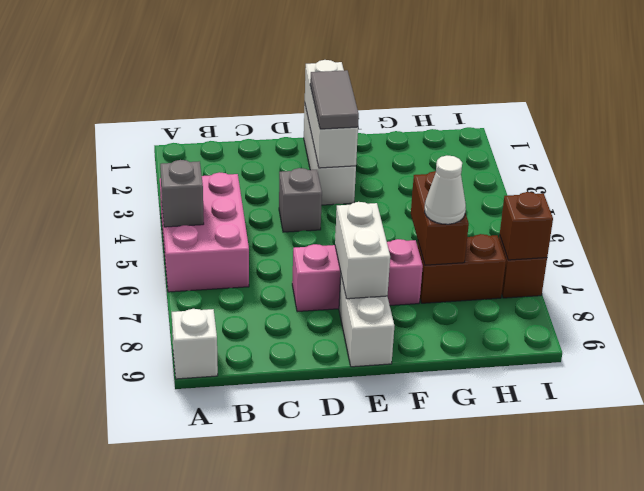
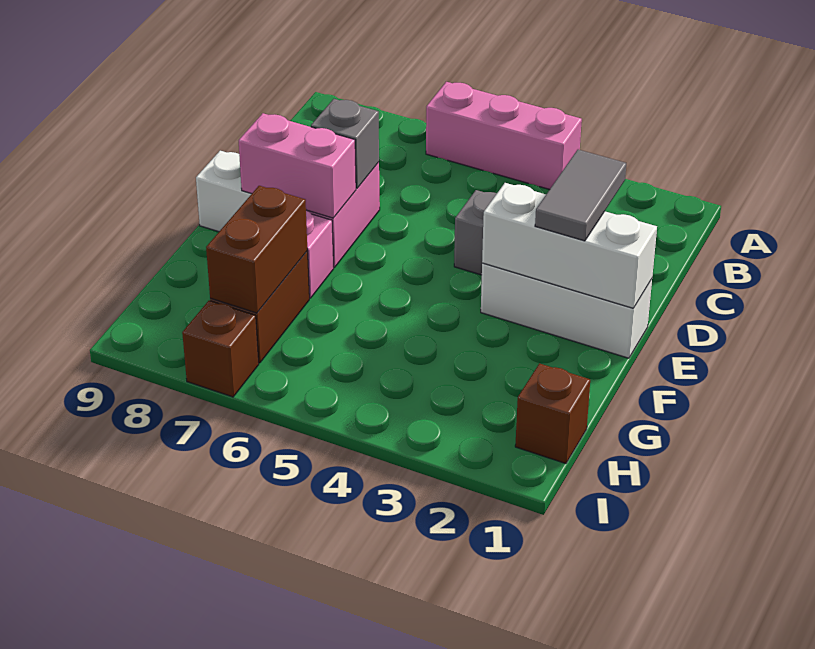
pink brick A4:B6 level 1 -> pink brick A4:A6 level 1
grey brick A5 level 2 -> grey brick D7 level 2
white brick A9 level 1 -> none
grey tile E2:E3 level 3 -> grey tile D2:E2 level 3
white brick E7:E8 level 2 -> pink brick E7:E8 level 2
brown brick G6:G7 level 2 -> brown brick G7:H7 level 2
white cone G7 level 3 -> none
brown brick I7 level 2 -> brown brick H1 level 1

